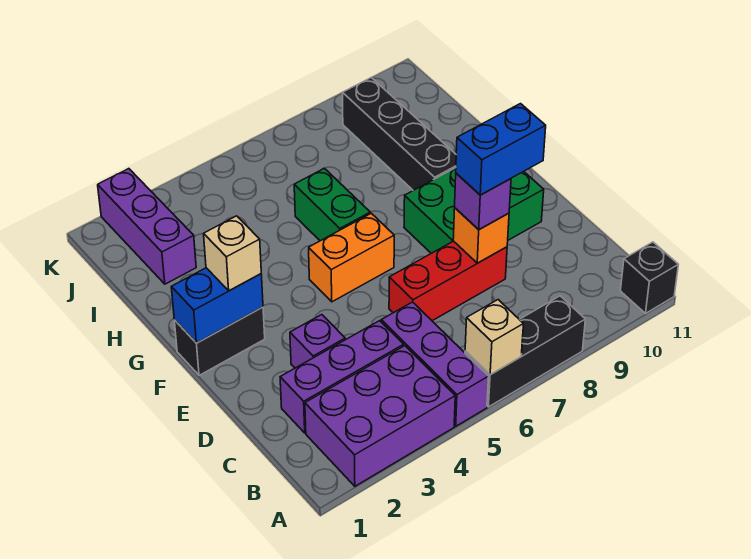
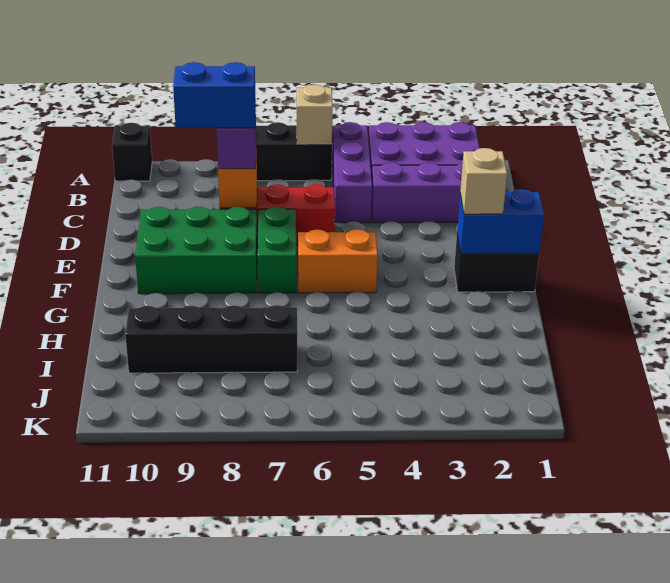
purple brick D3 level 1 -> none
green brick G6:H6 level 1 -> green brick E7:F7 level 1
black brick G9:J9 level 1 -> black brick I7:I10 level 1
purple brick I2:K2 level 1 -> none

